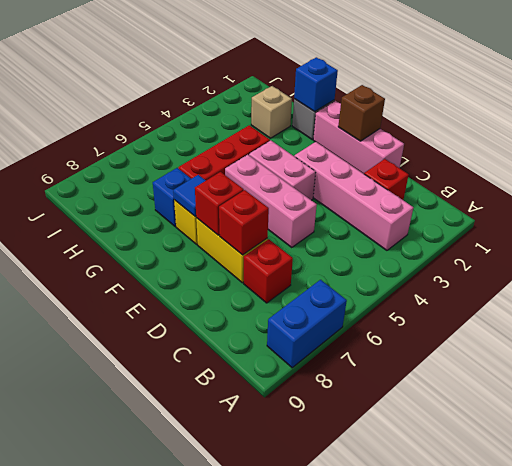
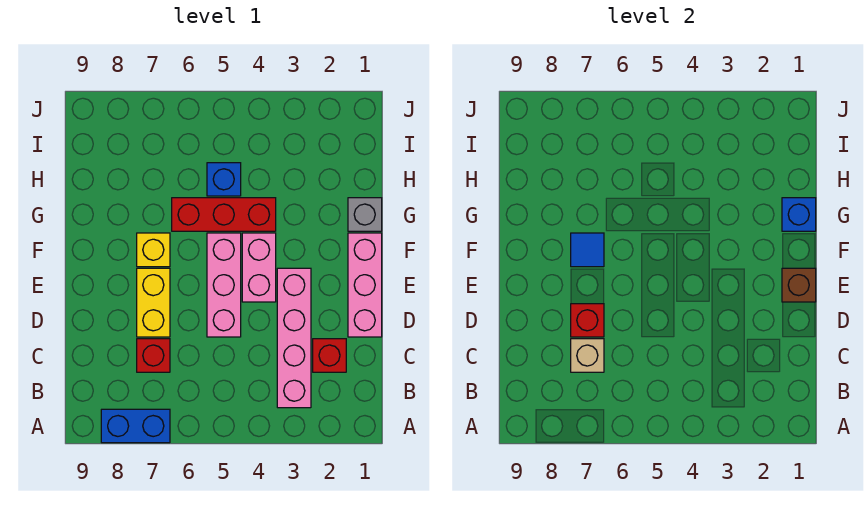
red brick E7 level 2 -> none
blue brick G7 level 1 -> blue brick H5 level 1
tan brick H2 level 1 -> tan brick C7 level 2

